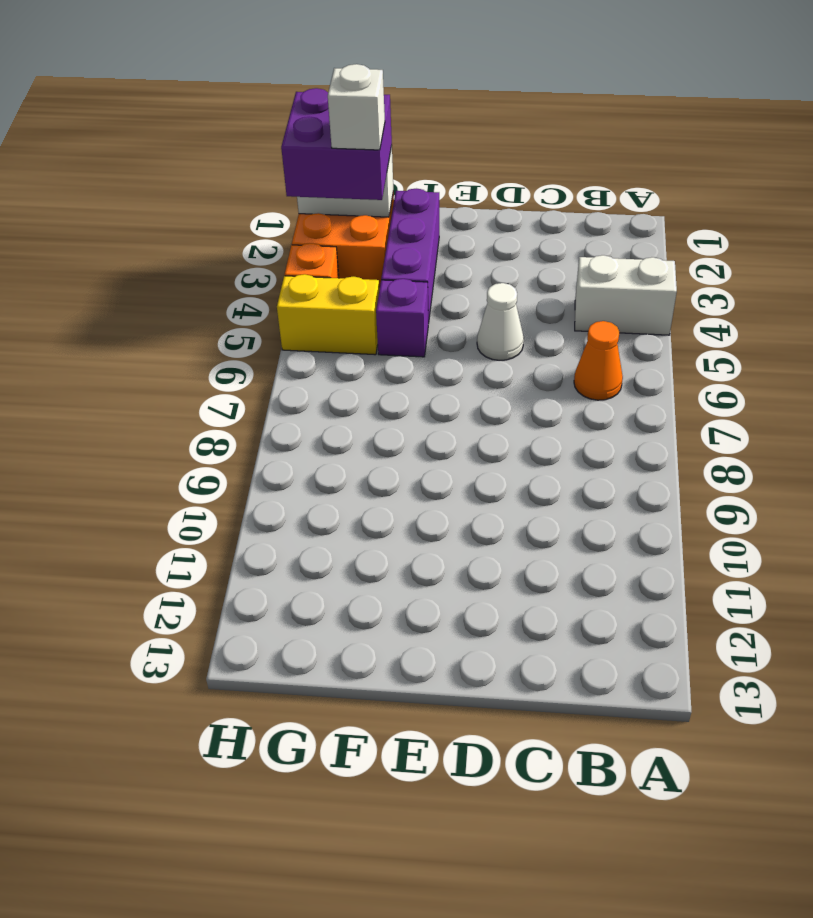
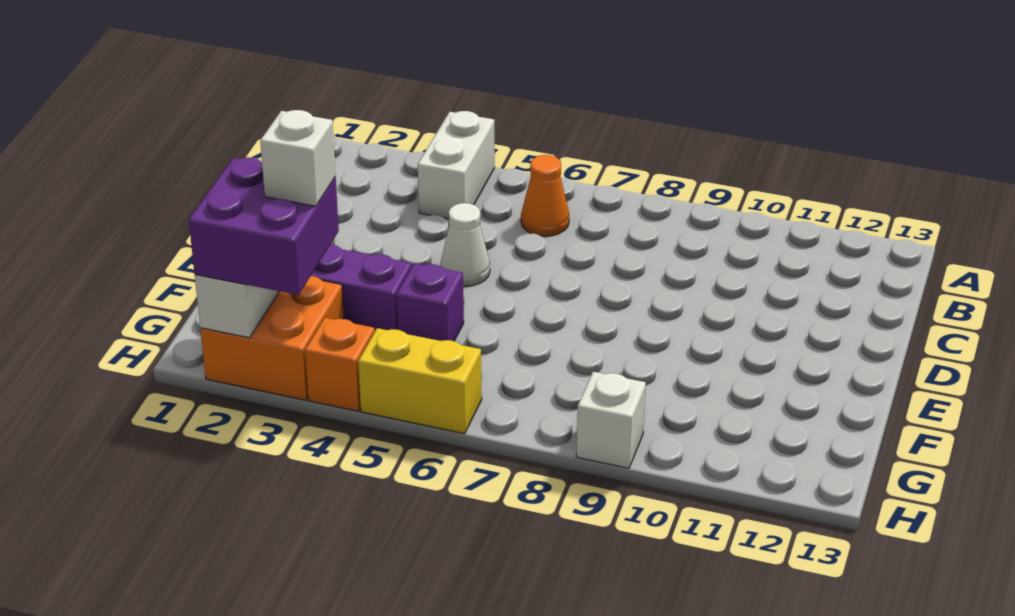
yellow brick G5:H5 level 1 -> yellow brick H5:H6 level 1
none -> white brick H9 level 1

